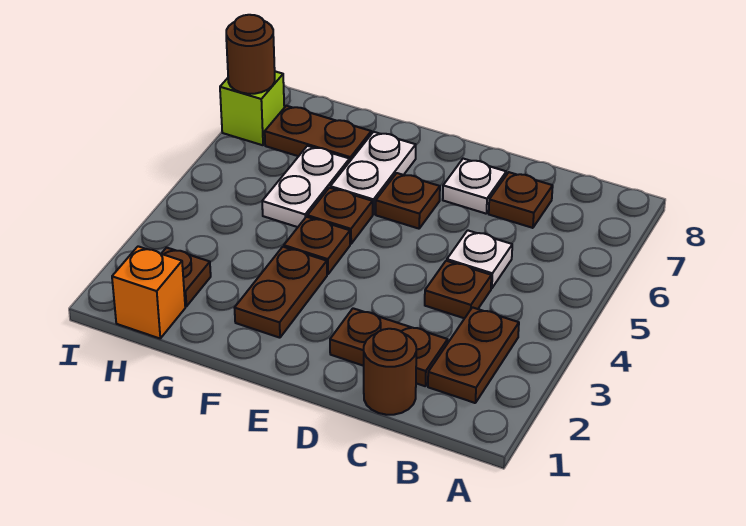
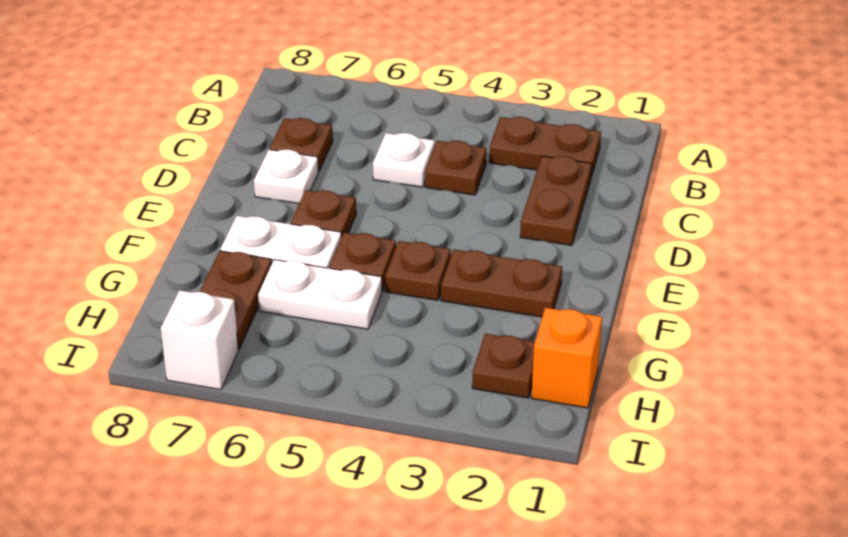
brown round brick C1 level 1 -> none
lime brick I7 level 1 -> white brick I7 level 1
brown round brick I7 level 2 -> none

